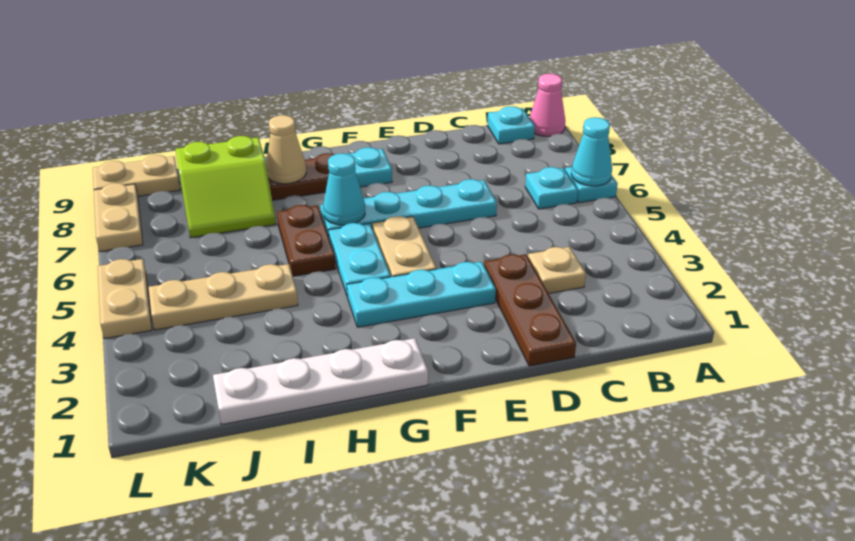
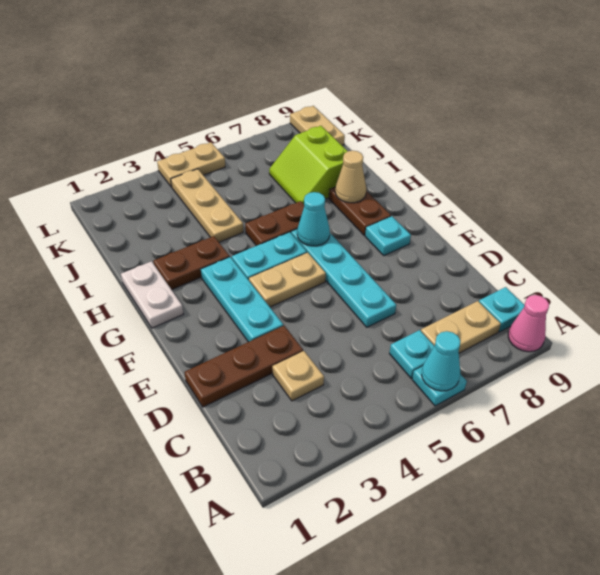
white plate G1:J1 level 1 -> white plate G1:H1 level 1
none -> brown plate H2:H3 level 1
tan plate L7:L8 level 1 -> tan plate B7:B8 level 1

